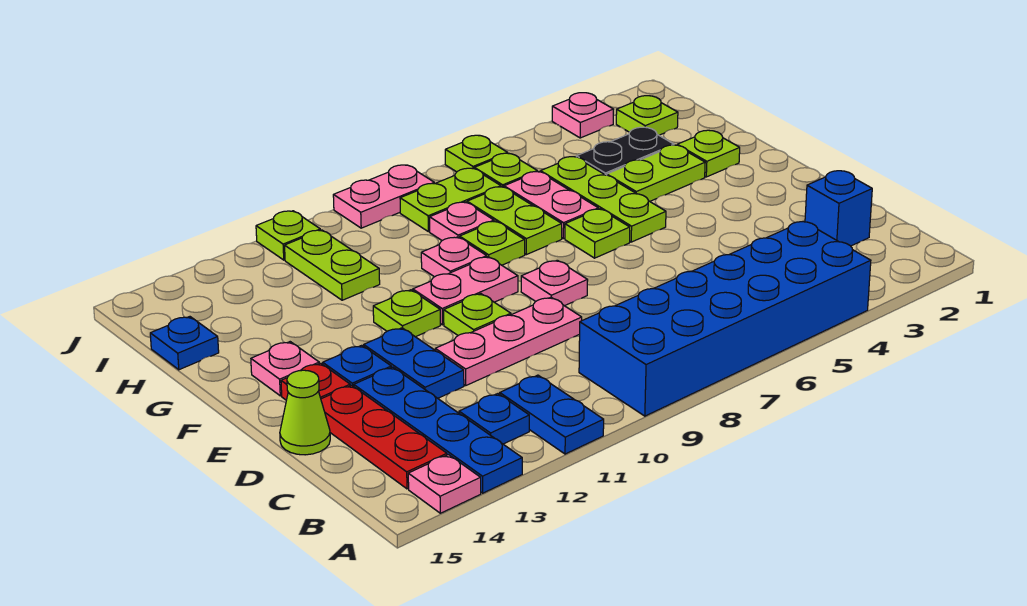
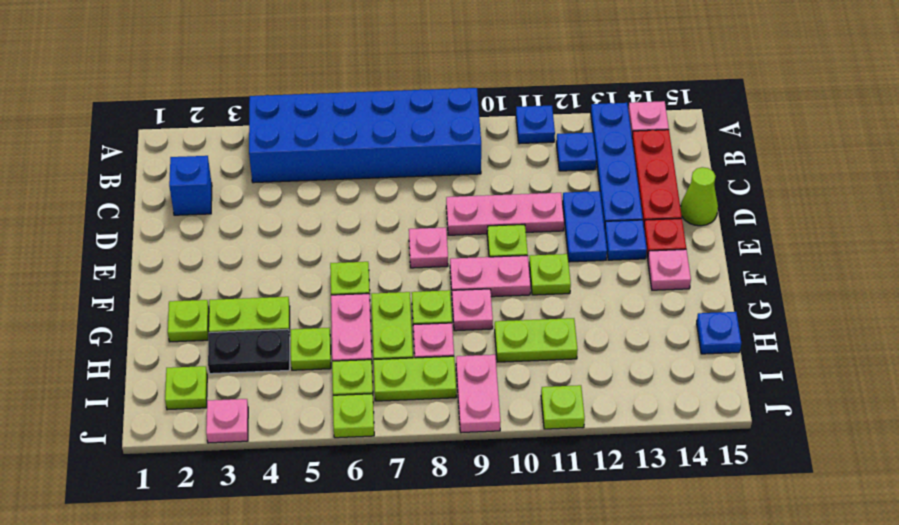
blue plate A11:B11 level 1 -> blue plate A11 level 1
lime plate F5:H5 level 1 -> lime plate H5 level 1
lime plate H11:I11 level 1 -> lime plate H10:H11 level 1
pink plate J8:J9 level 1 -> pink plate I9:J9 level 1

